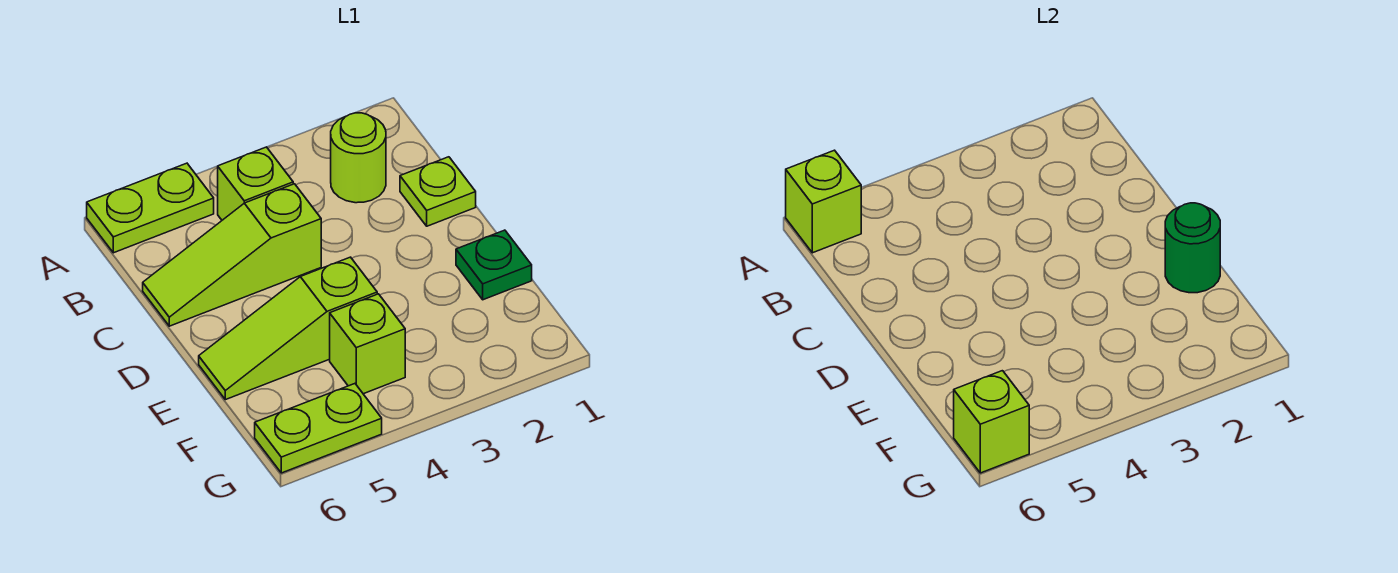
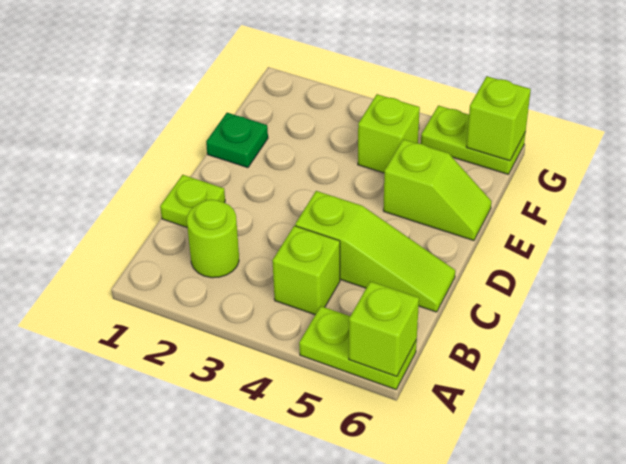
green round brick E1 level 2 -> none
lime slope E4:E6 level 1 top 4 -> lime slope E5:E6 level 1 top 5

